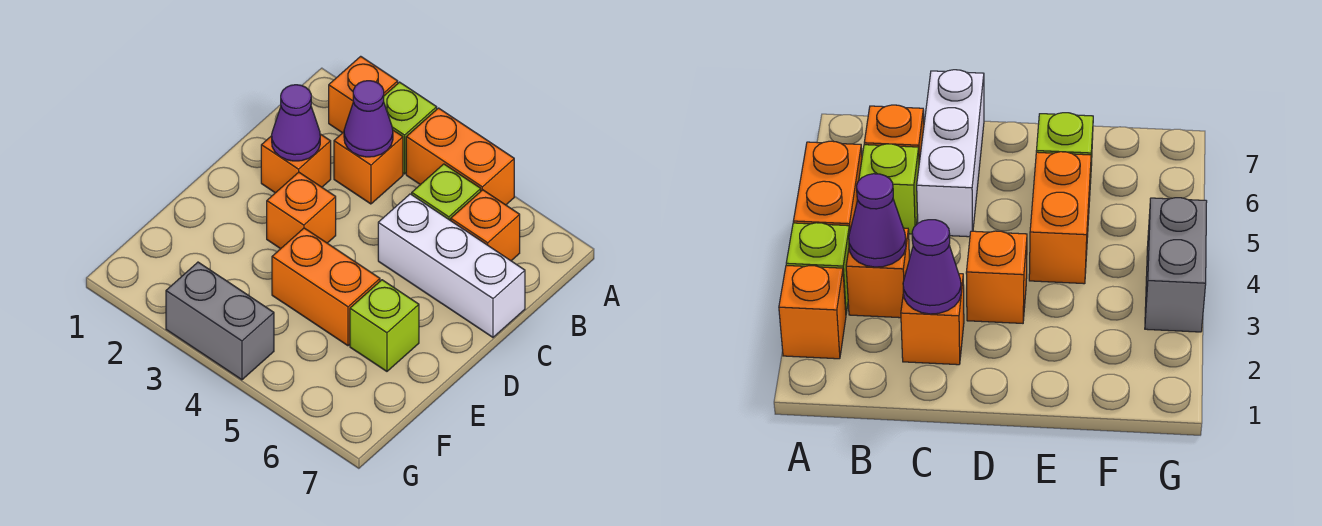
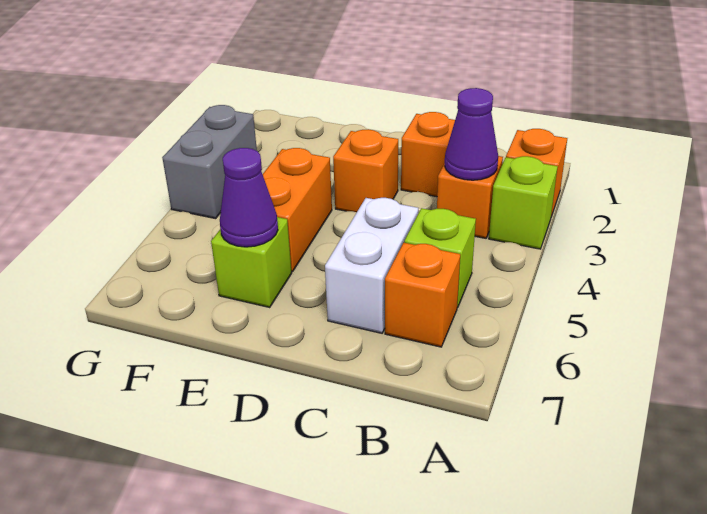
orange brick A4:A5 level 1 -> none
purple cone C2 level 2 -> purple cone E6 level 2
white brick C5:C7 level 1 -> white brick C5:C6 level 1

